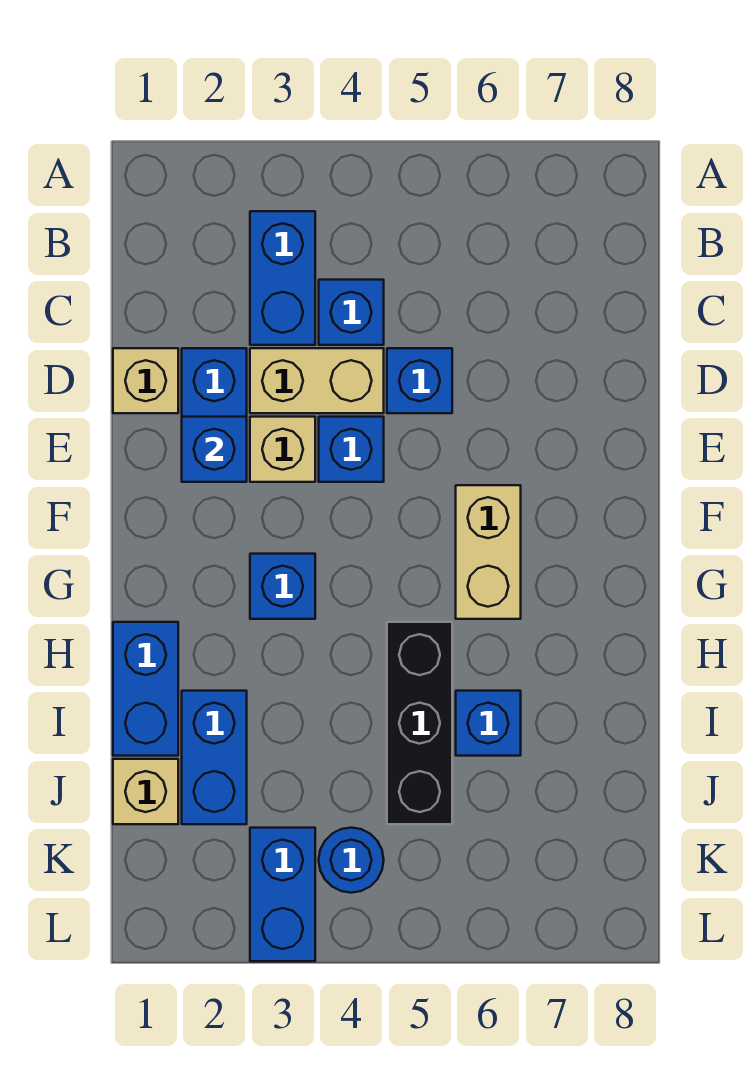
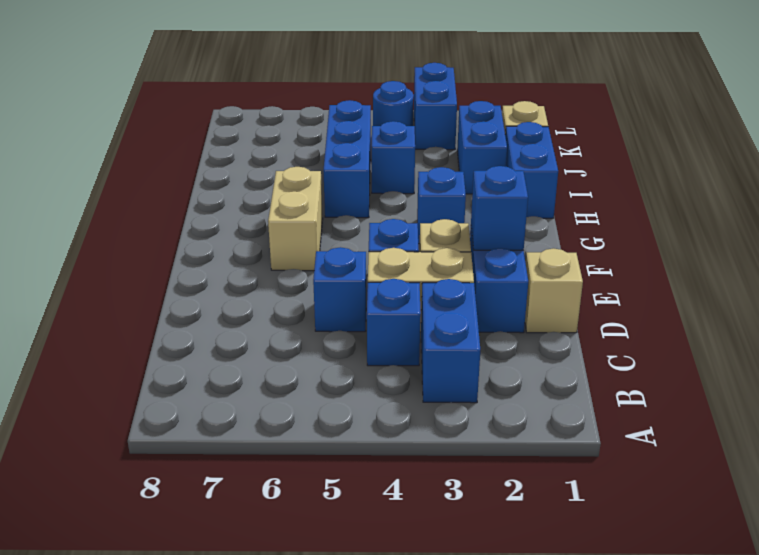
black brick H5:J5 level 1 -> blue brick H5:J5 level 1
blue brick I6 level 1 -> blue brick I4 level 1

